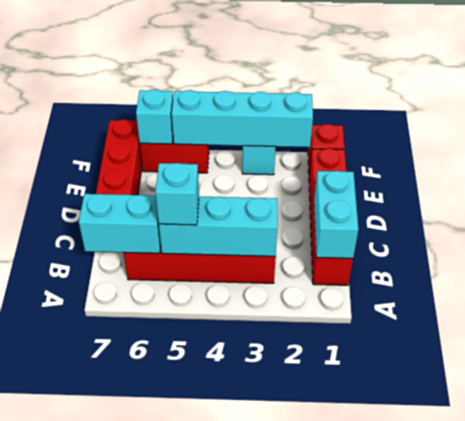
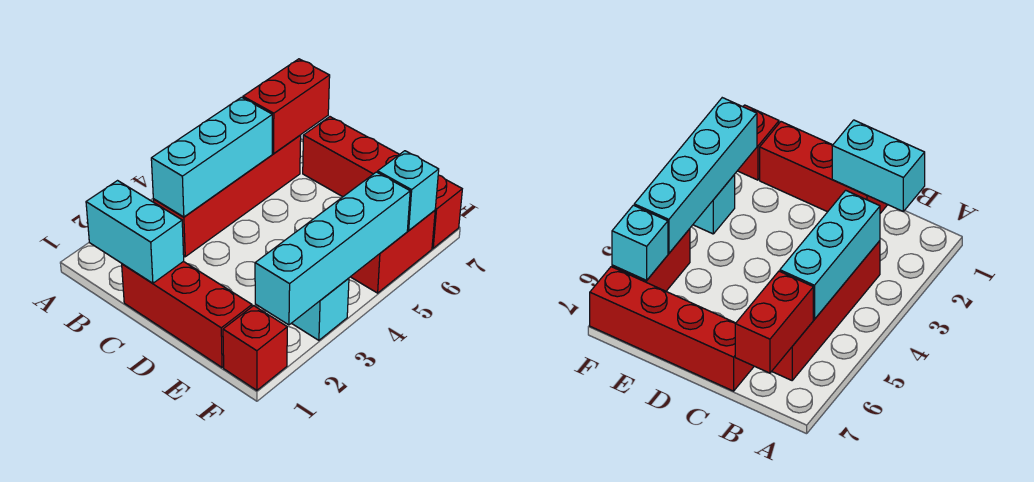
red brick B1:E1 level 1 -> red brick C1:E1 level 1
cyan brick B5 level 3 -> none
cyan brick B6:B7 level 2 -> red brick B6:B7 level 2

